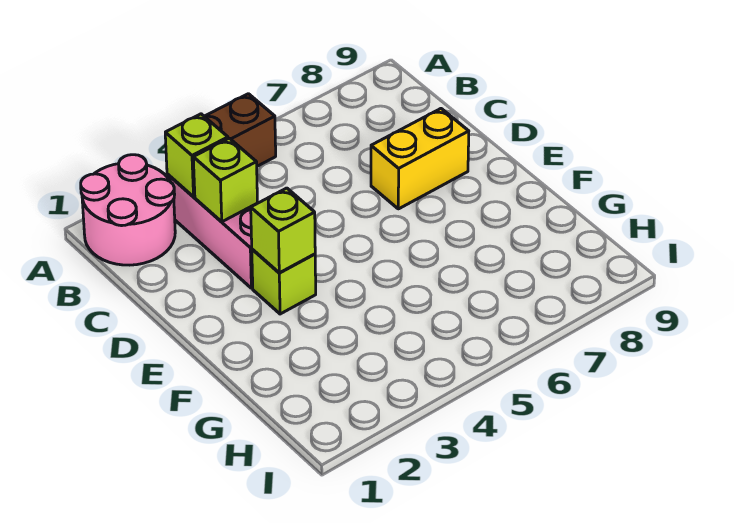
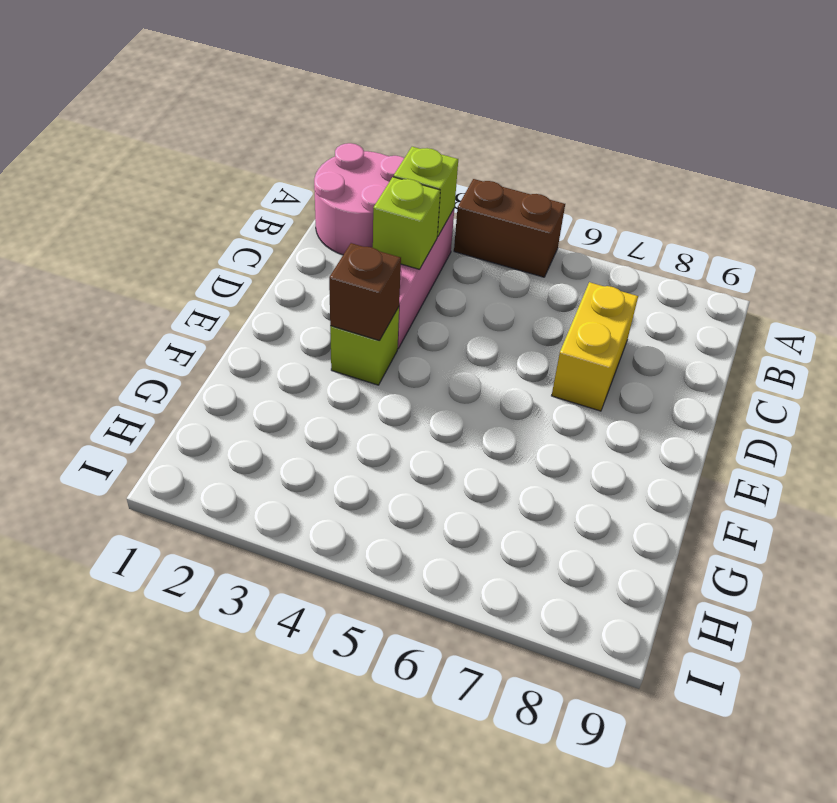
yellow brick D7:D8 level 1 -> yellow brick C7:D7 level 1
lime brick E3 level 2 -> brown brick E3 level 2

